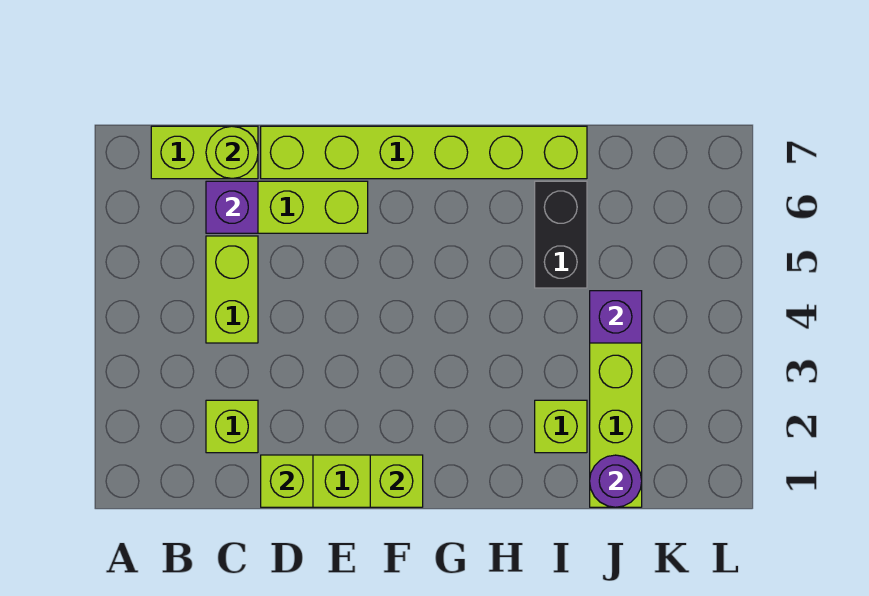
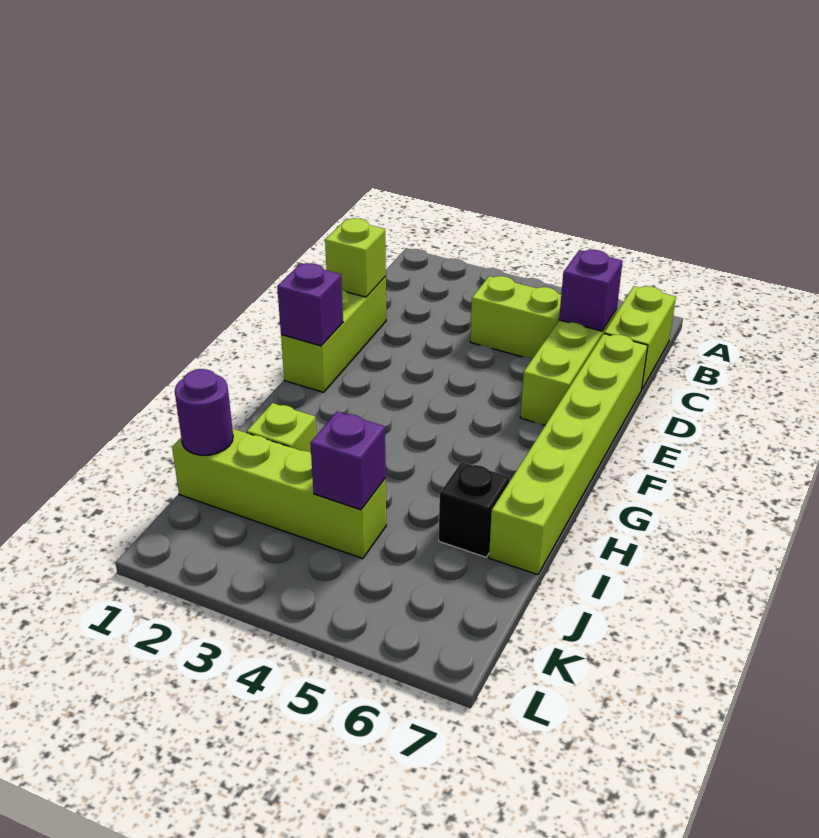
lime brick C2 level 1 -> none
lime round brick C7 level 2 -> none
lime brick F1 level 2 -> purple brick F1 level 2
black brick I5:I6 level 1 -> black brick I6 level 1

